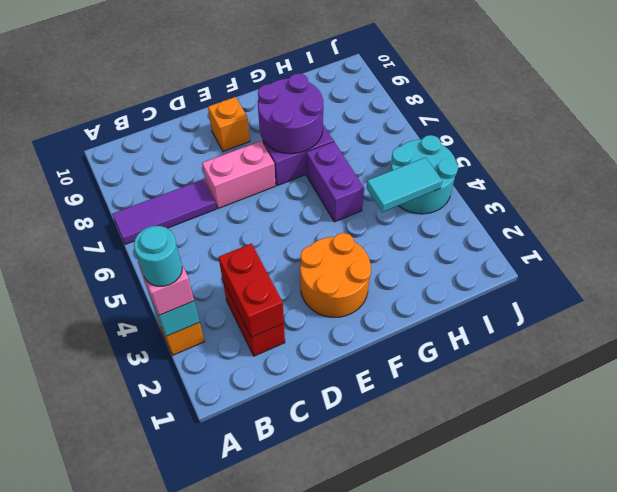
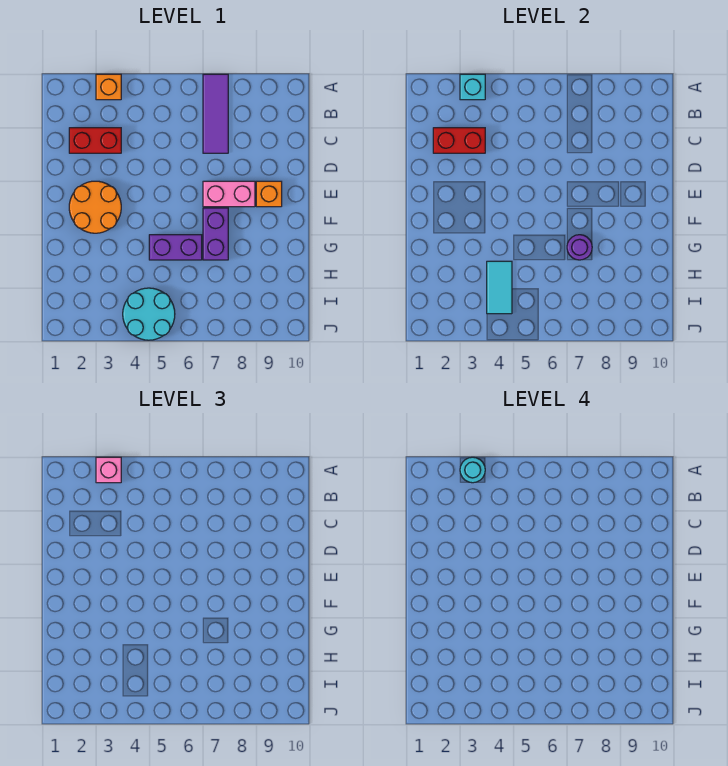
pink brick D7:E7 level 1 -> pink brick E7:E8 level 1
purple round brick F7:G8 level 2 -> purple round brick G7 level 2

